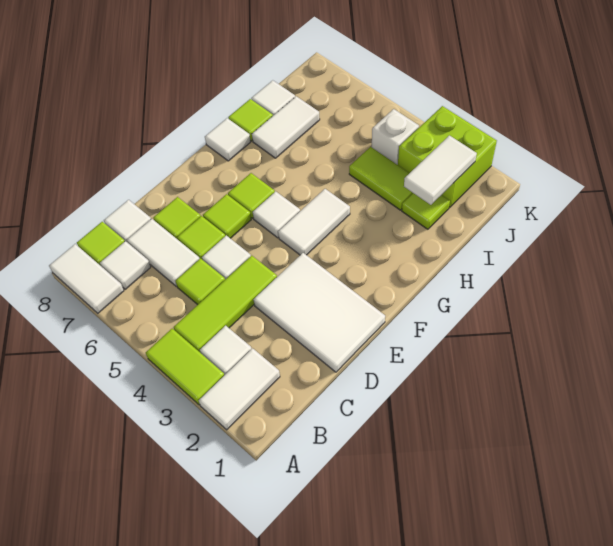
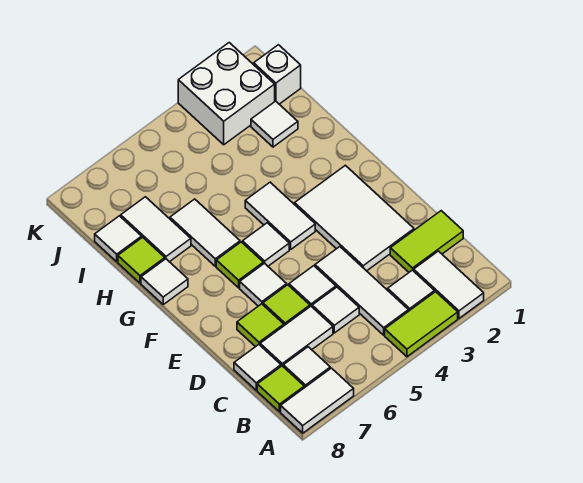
lime tile B4:D4 level 1 -> white tile B4:D4 level 1
lime tile C5 level 1 -> white tile C5 level 1
white tile D1:E3 level 1 -> white tile D2:F3 level 1
lime tile E6 level 1 -> white tile E6 level 1
lime tile I2 level 1 -> white tile I2 level 1
white tile I2:J2 level 2 -> white tile G6:H6 level 1
lime tile I3:I4 level 1 -> lime tile C1:C2 level 1
lime brick J2:K3 level 1 -> white brick J2:K3 level 1
white brick J4 level 1 -> white brick J1 level 1

